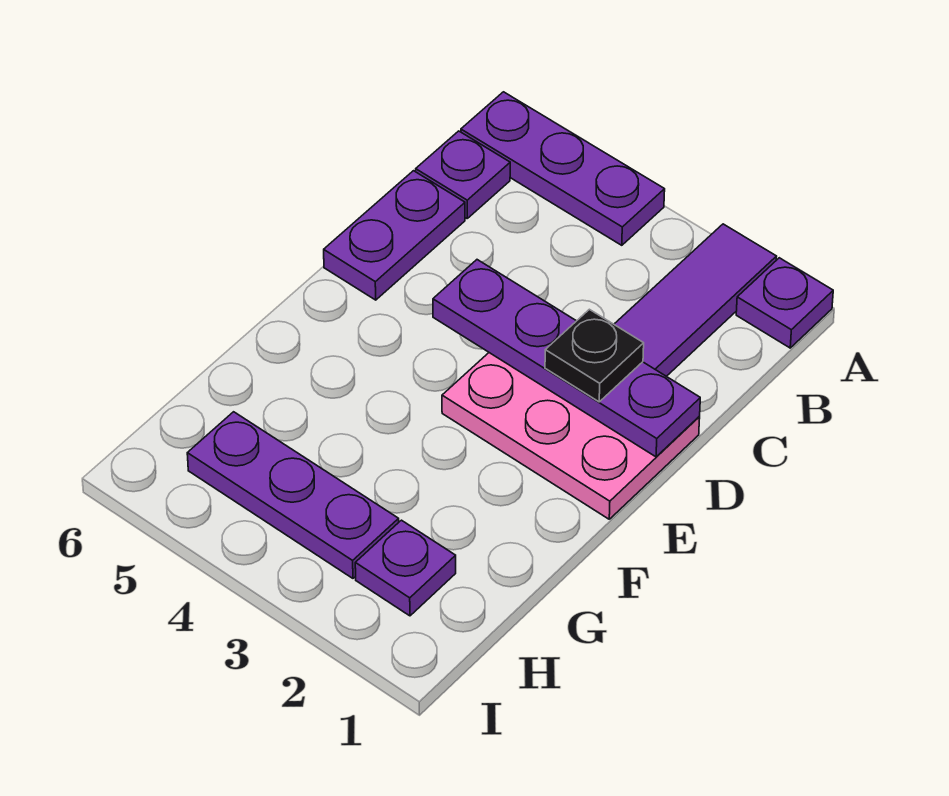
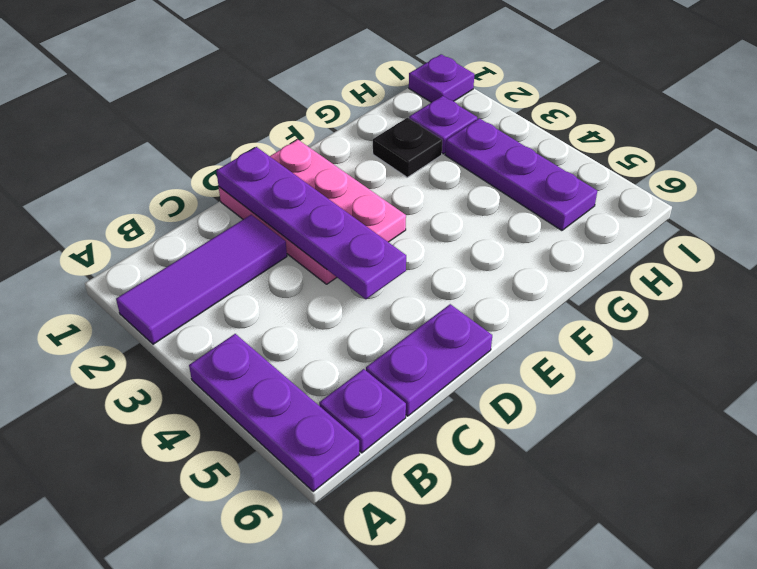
purple plate A1 level 1 -> purple plate I1 level 1
black plate D2 level 3 -> black plate G2 level 1

